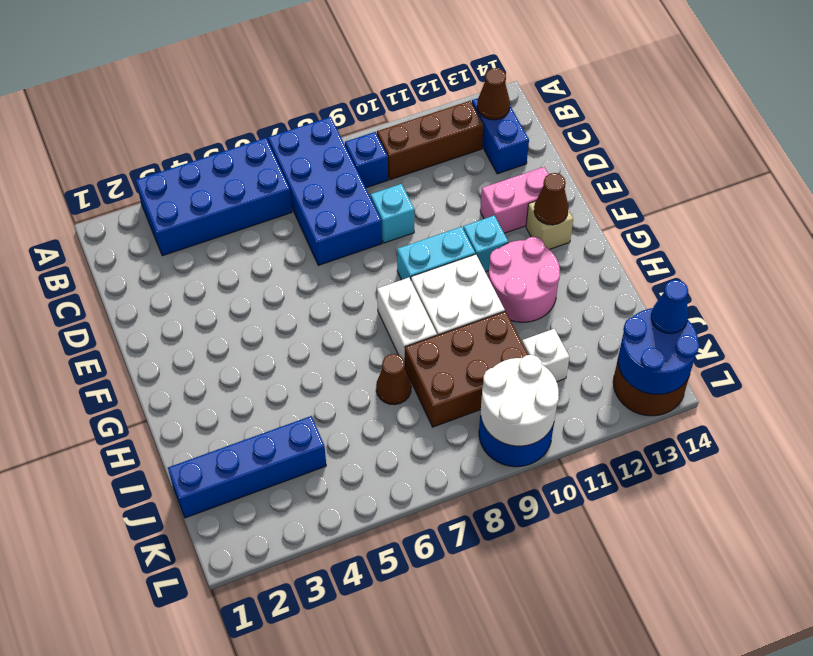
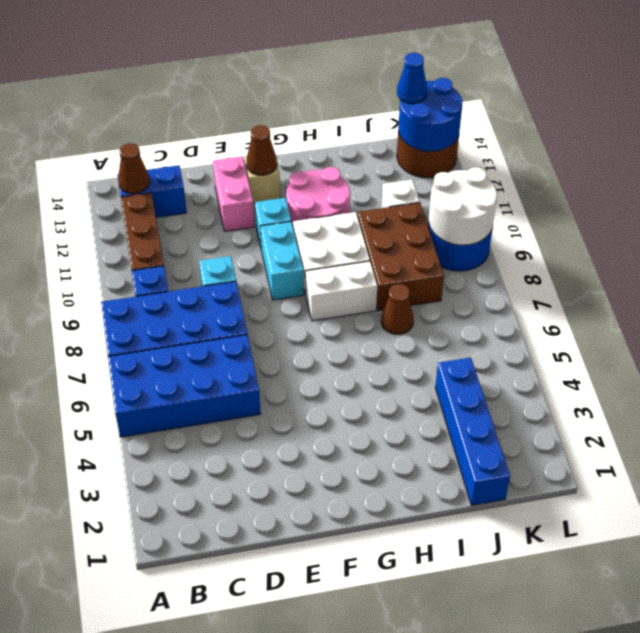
blue brick A3:B6 level 1 -> blue brick A5:D6 level 1

